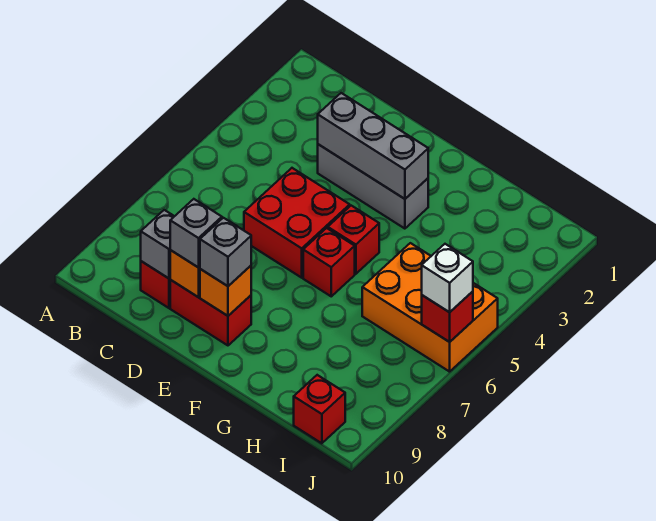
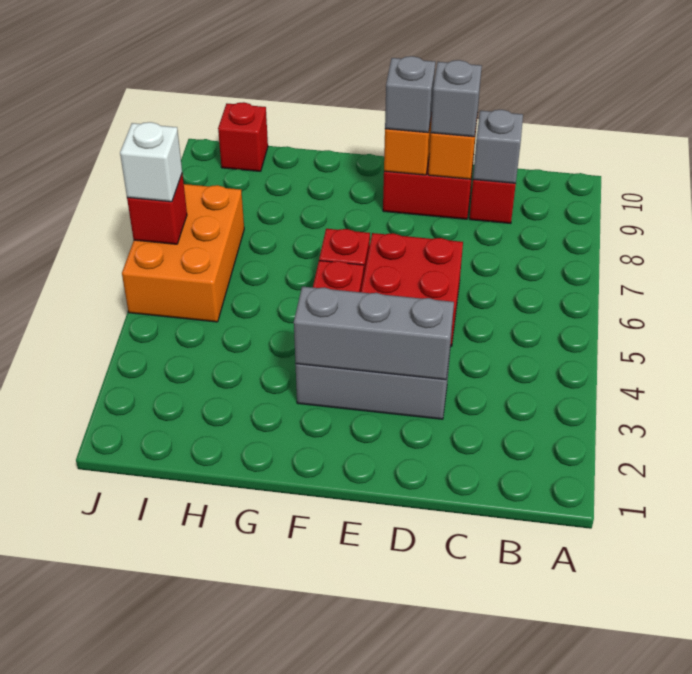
orange brick H5:J6 level 1 -> orange brick I5:J7 level 1

